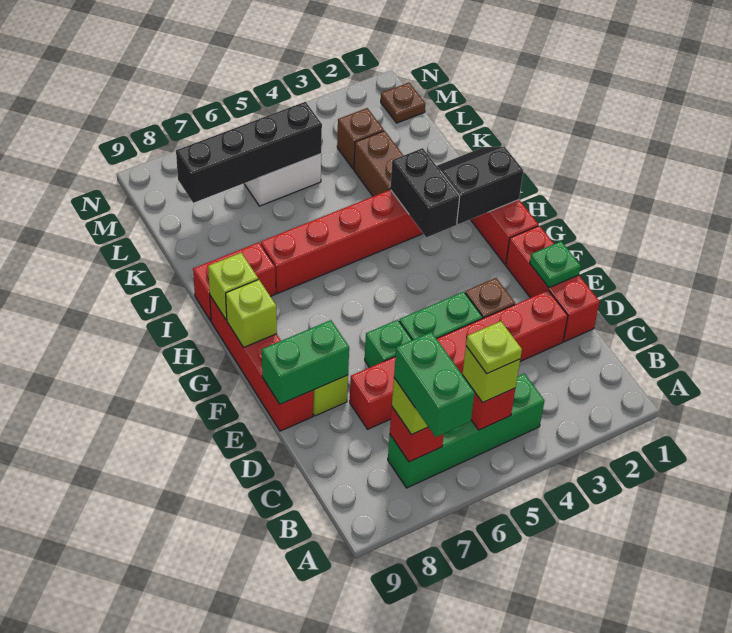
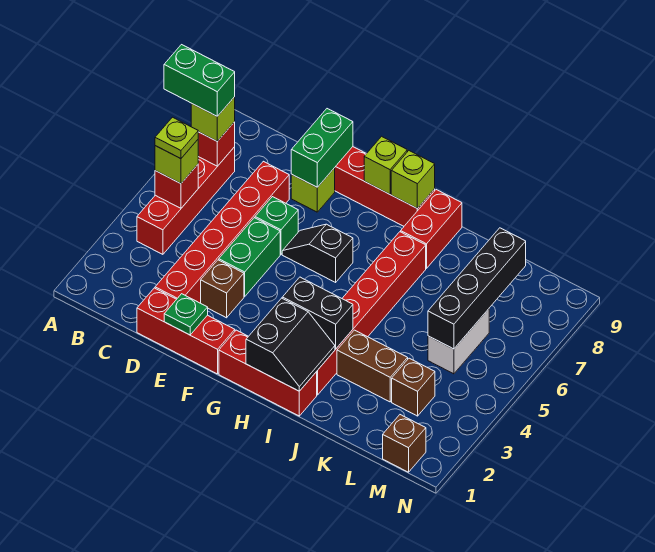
green brick B4:B7 level 1 -> red brick B4:B7 level 1
none -> black slope F6:G6 level 1 top G
brown plate M1 level 1 -> brown brick M1 level 1

